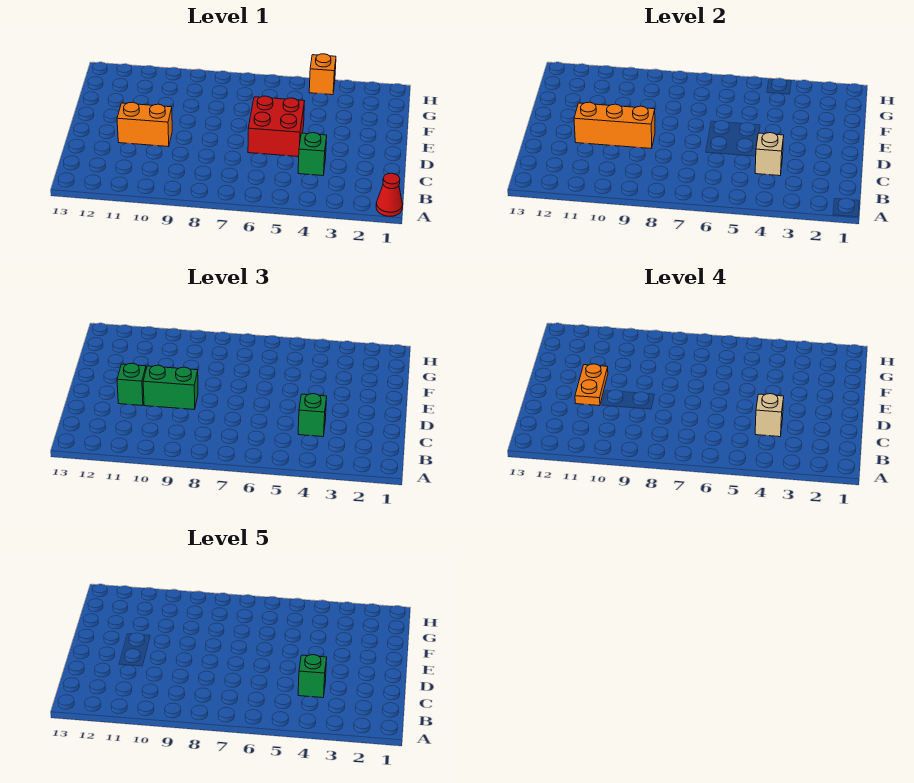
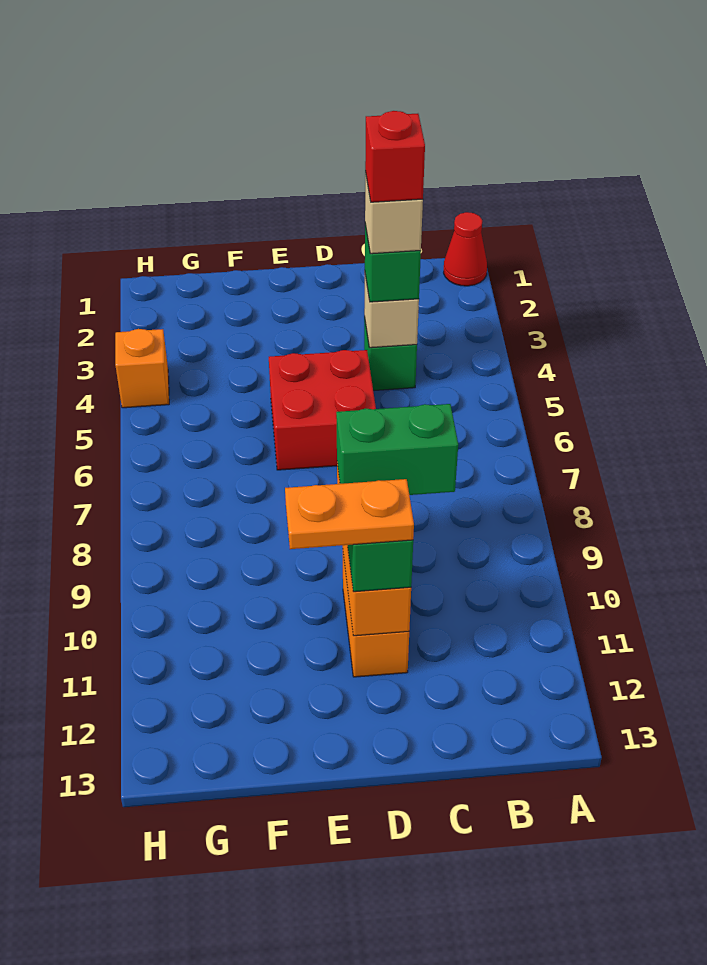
green brick C4 level 5 -> red brick C4 level 5
green brick D9:D10 level 3 -> green brick C9:D9 level 3

